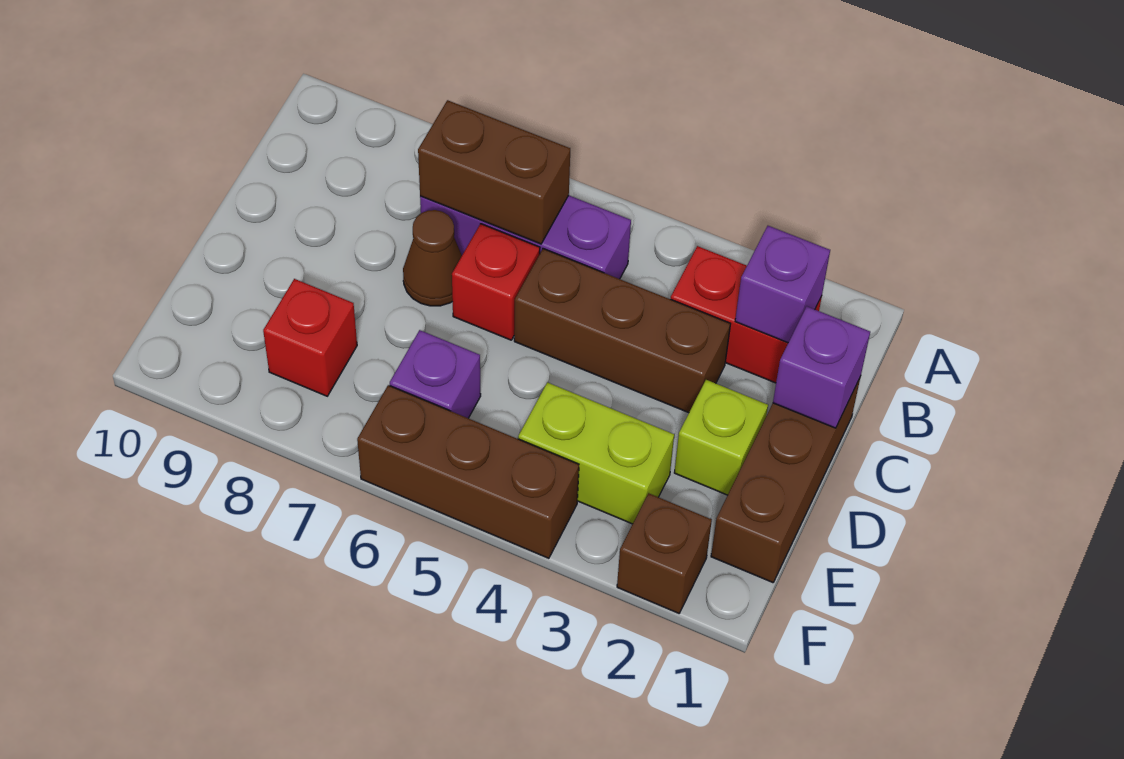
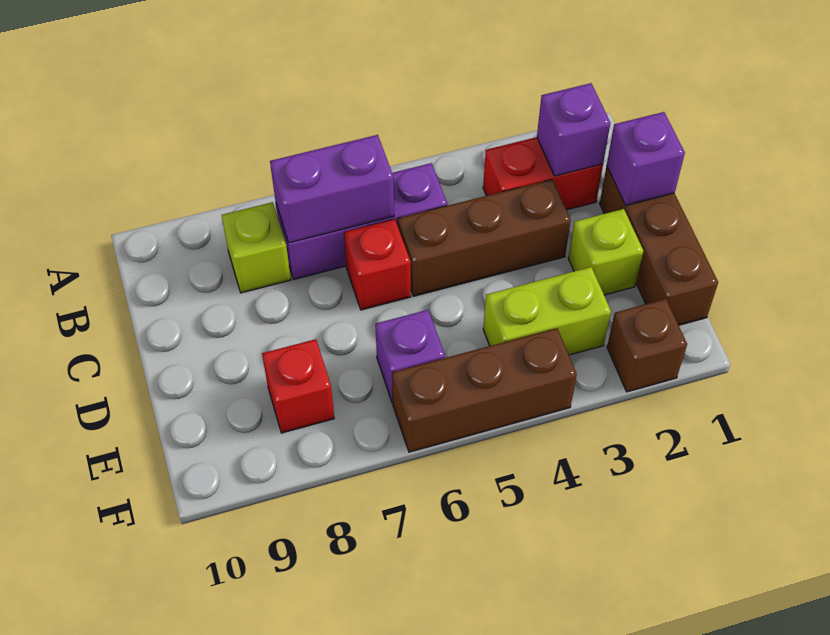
brown brick B6:B7 level 2 -> purple brick B6:B7 level 2
none -> lime brick B8 level 1
brown cone C7 level 1 -> none

